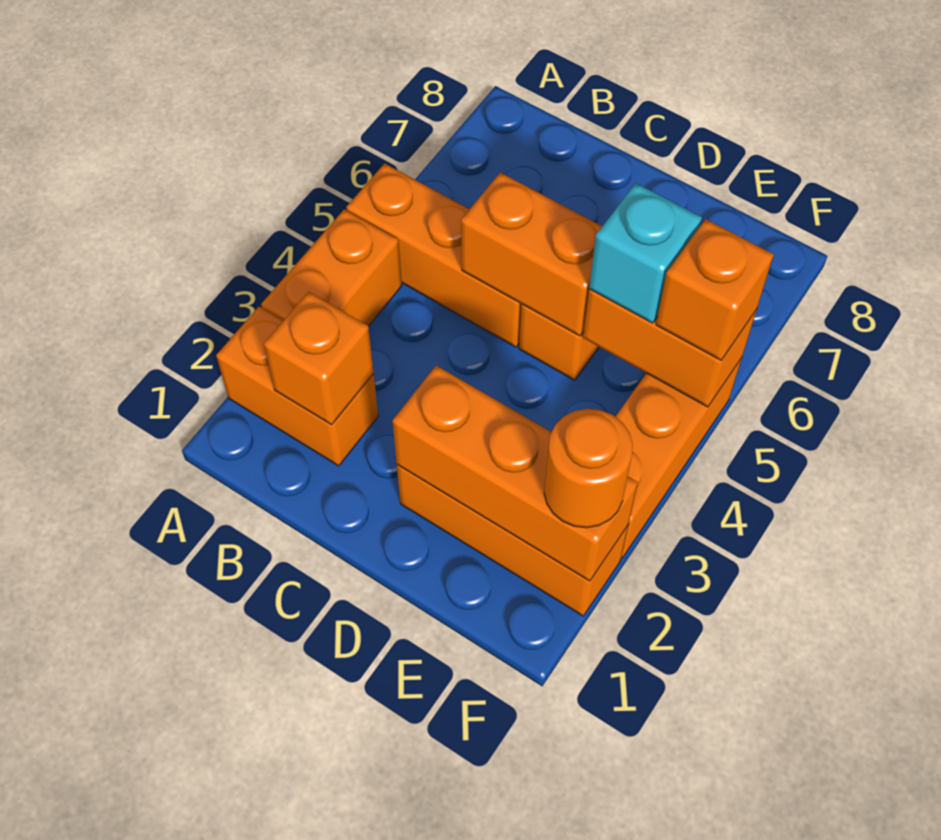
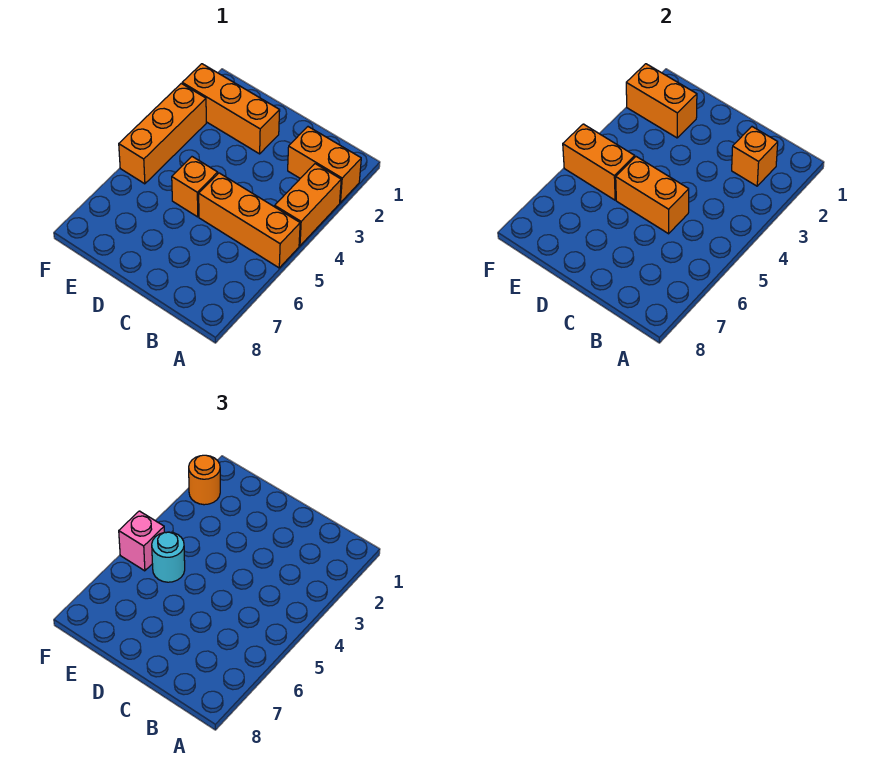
orange brick D2:F2 level 2 -> orange brick E2:F2 level 2
cyan brick E5 level 3 -> cyan round brick E5 level 3
orange brick F5 level 3 -> pink brick F5 level 3

